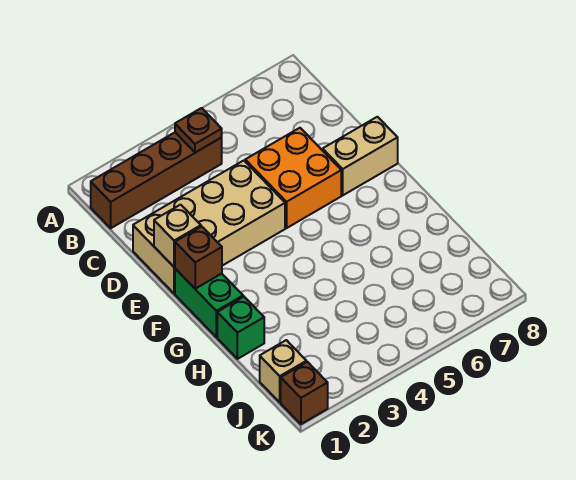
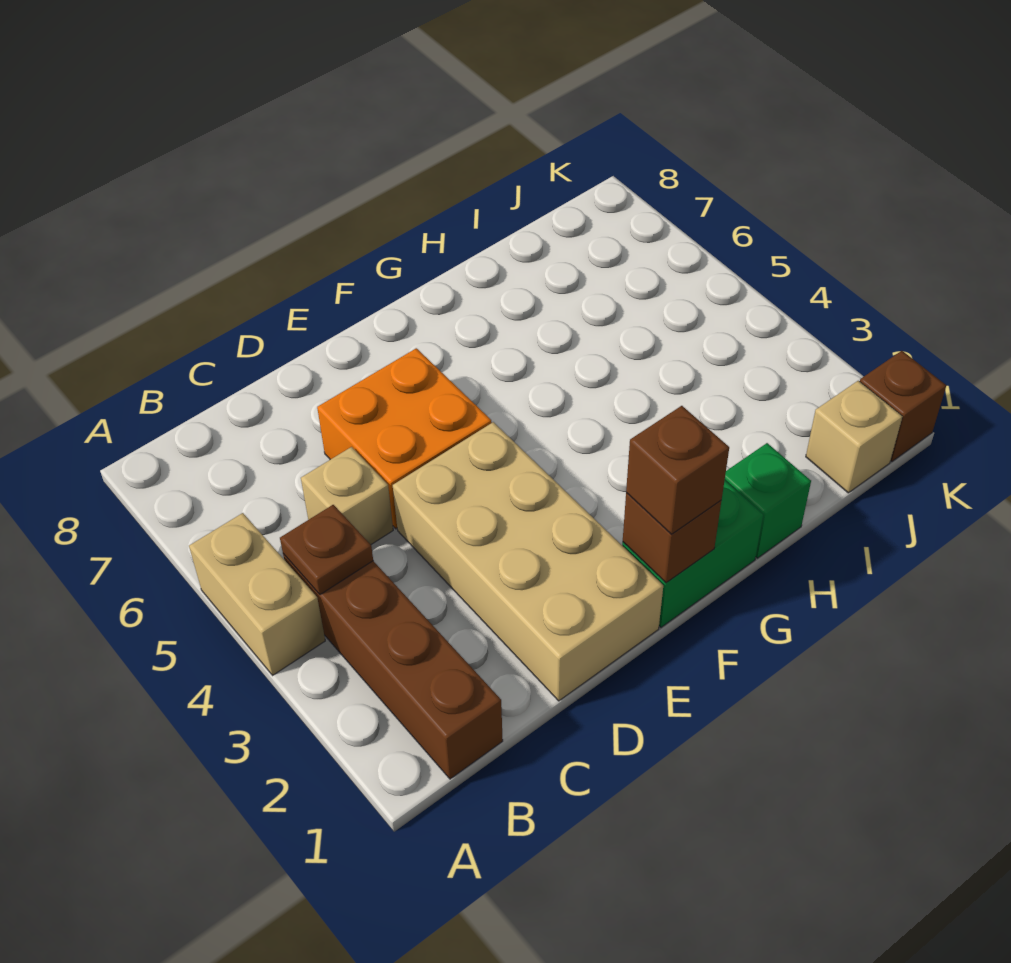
tan brick E1 level 2 -> tan brick C5 level 1
tan brick E7:E8 level 1 -> tan brick A4:A5 level 1
none -> brown brick F1 level 3

